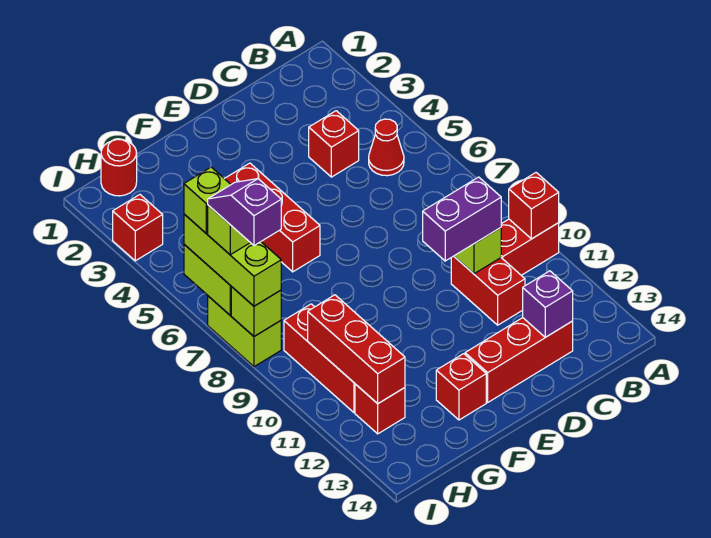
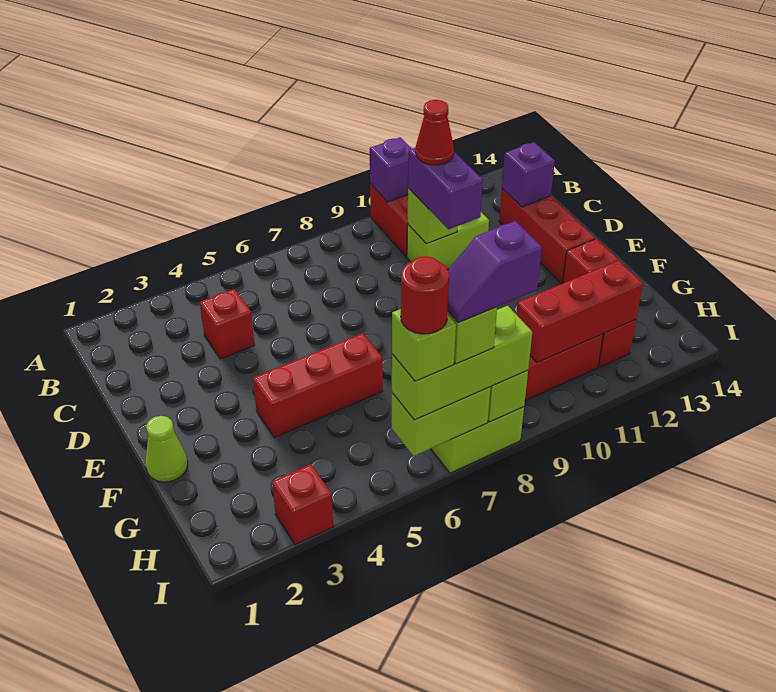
red brick A10 level 2 -> purple brick A10 level 2
red cone B5 level 1 -> red cone C10 level 4
red brick C10:C11 level 1 -> lime brick C10:C11 level 1
none -> lime cone F1 level 1
red round brick H1 level 1 -> red round brick I6 level 5

